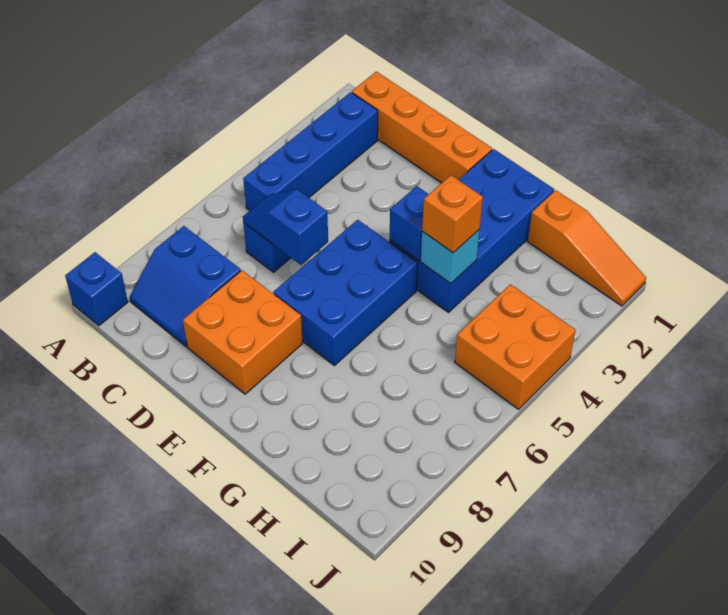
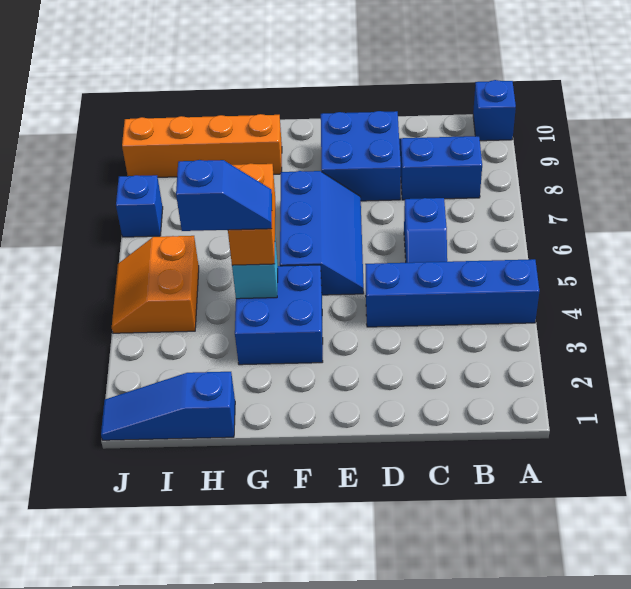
orange brick B1:E1 level 1 -> orange brick G9:J9 level 1
blue brick B2:B5 level 1 -> blue brick A4:D4 level 1
blue slope C6:D6 level 2 top D -> blue slope G4:H4 level 4 top H
orange brick D8:E9 level 1 -> blue brick D8:E9 level 1
blue brick E5:F7 level 1 -> blue slope E5:F7 level 1 top F
blue brick F1:G4 level 1 -> blue brick F3:G4 level 1
blue brick F4 level 2 -> blue brick J7 level 1
orange brick G4 level 3 -> orange brick G4:G5 level 3
orange slope H1:J1 level 1 top H -> blue slope H1:J1 level 1 top H
orange brick I4:J5 level 1 -> orange slope I4:J5 level 1 top I

